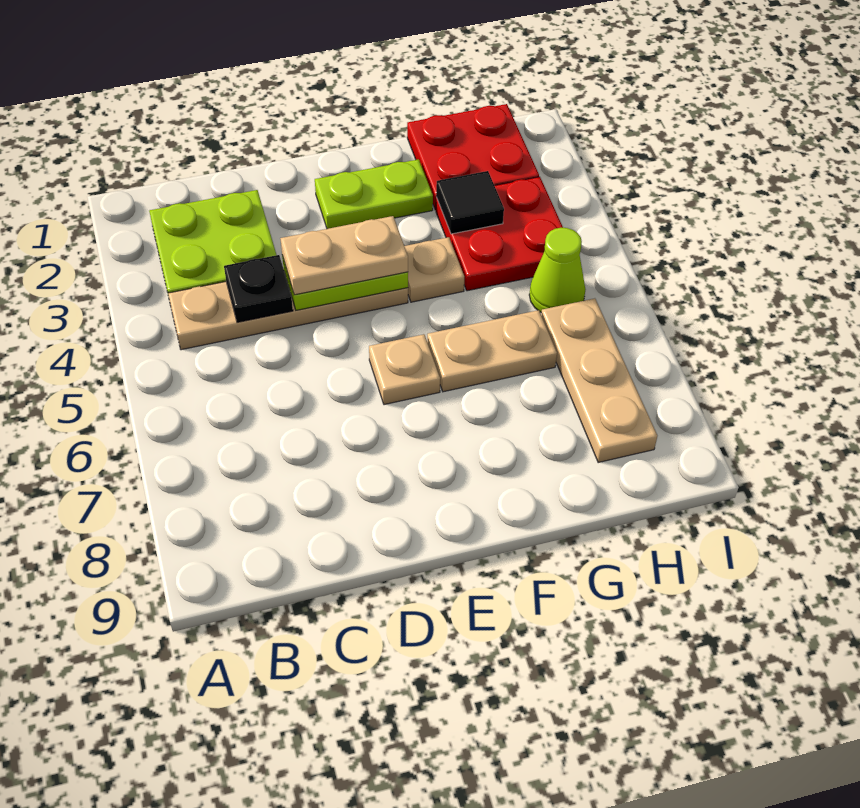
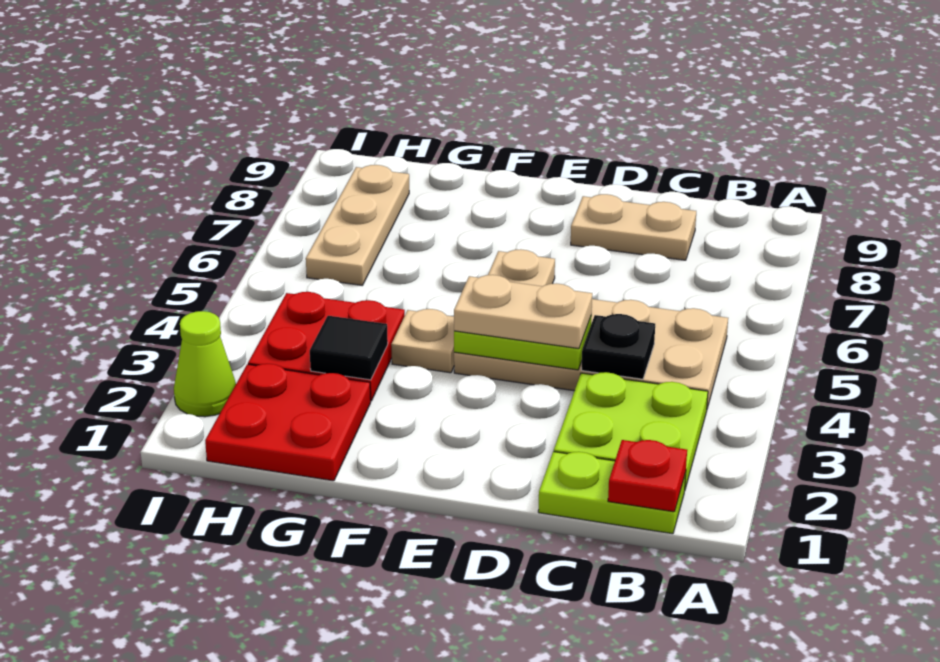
none -> red plate B1 level 2
tan plate B4:E4 level 1 -> tan plate B4:E5 level 1
lime plate E2:F2 level 1 -> lime plate B1:C1 level 1
tan plate F6:G6 level 1 -> tan plate C8:D8 level 1
lime cone H5 level 1 -> lime cone I2 level 1

